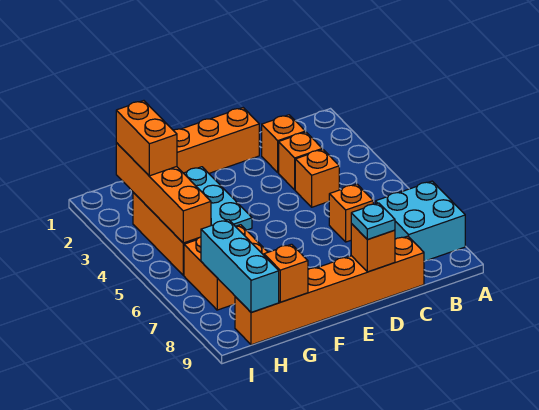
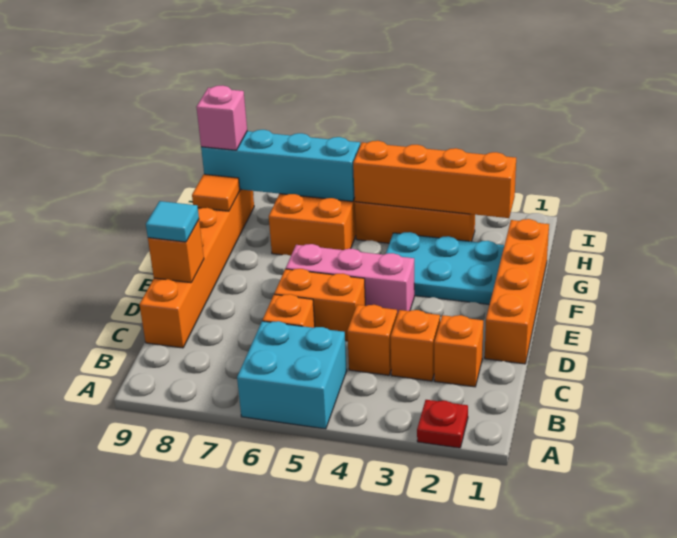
none -> red plate A2 level 1
cyan brick A7:B8 level 1 -> cyan brick A5:B6 level 1
cyan plate D9 level 3 -> cyan tile D9 level 3
none -> pink brick E4:E6 level 1
orange brick G9 level 2 -> orange tile G9 level 2
orange brick H2:H3 level 3 -> orange brick D5:D6 level 1
cyan brick H7:H9 level 2 -> cyan brick H6:H9 level 2
none -> pink brick H9 level 3

